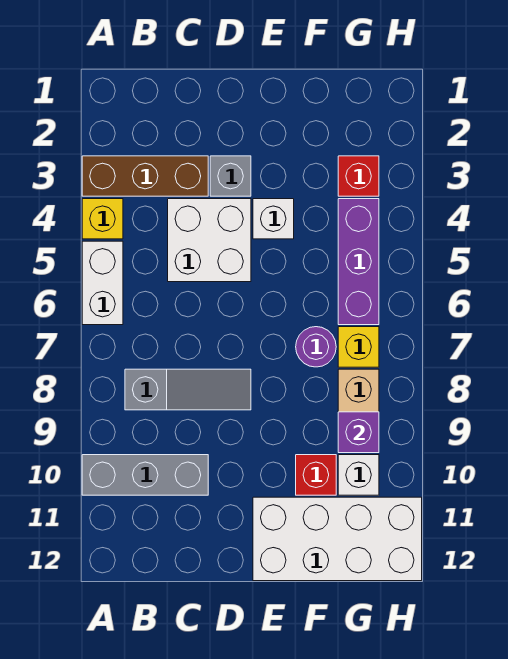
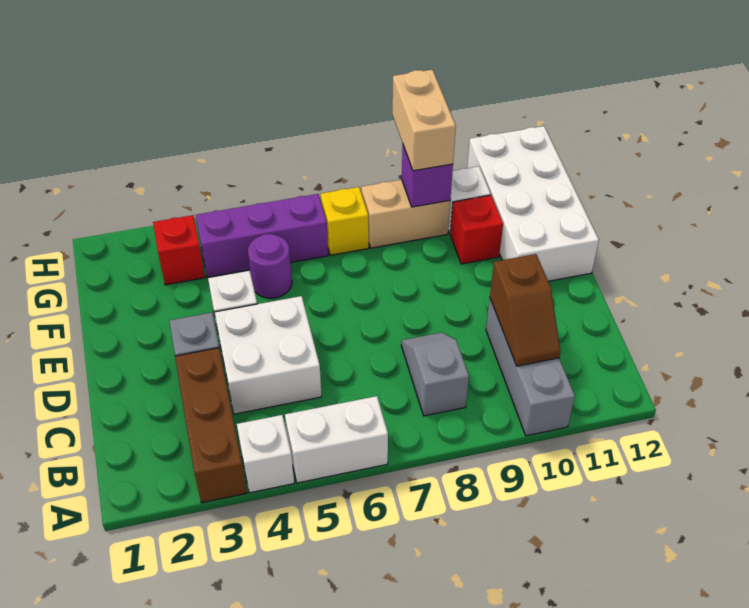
yellow brick A4 level 1 -> white brick A4 level 1
grey slope B8:D8 level 1 top B -> grey slope B8:C8 level 1 top B
none -> brown slope B10:C10 level 2 top C
purple round brick F7 level 1 -> purple round brick F5 level 1
none -> tan brick G9:H9 level 3

